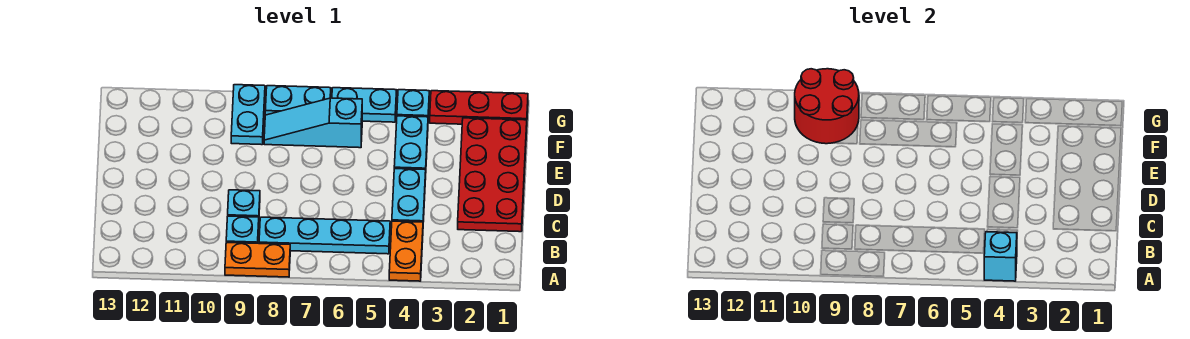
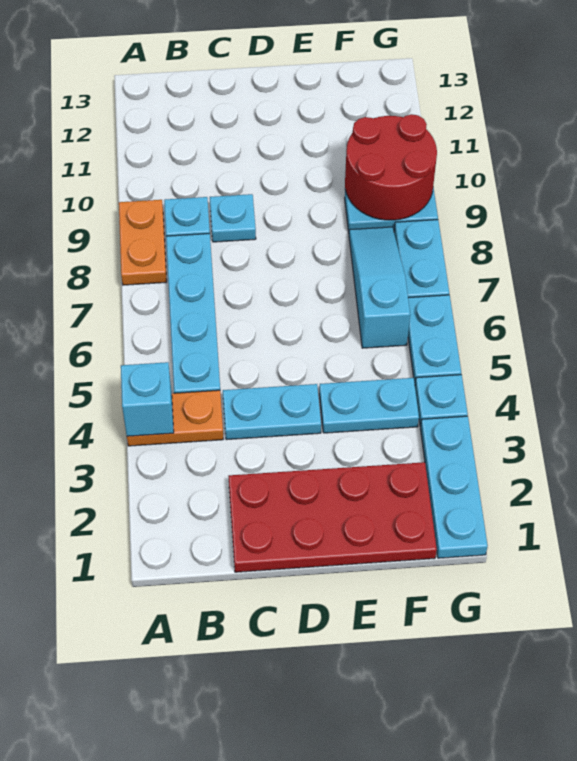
red plate G1:G3 level 1 -> cyan plate G1:G3 level 1

